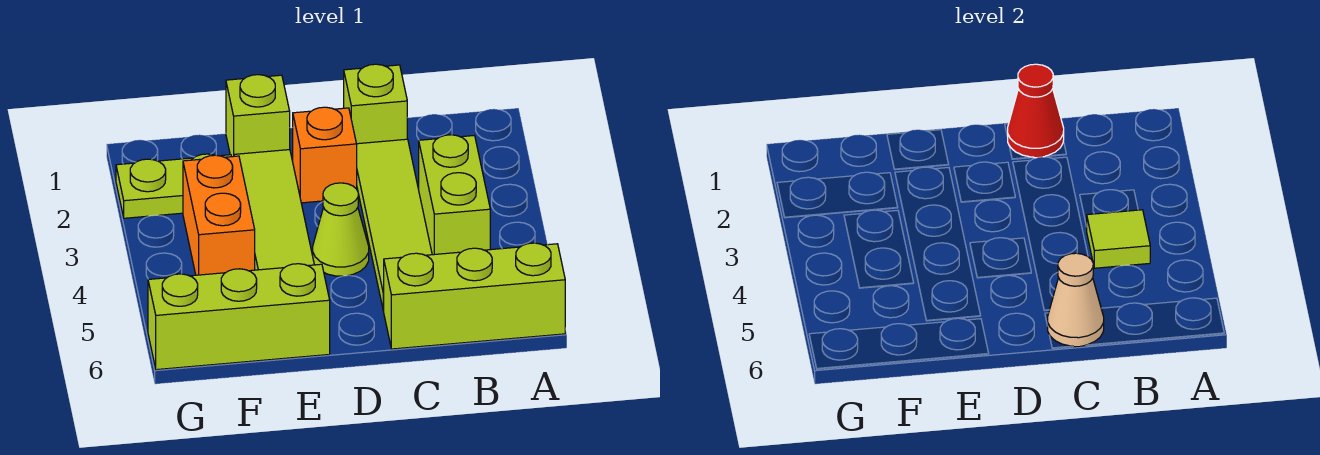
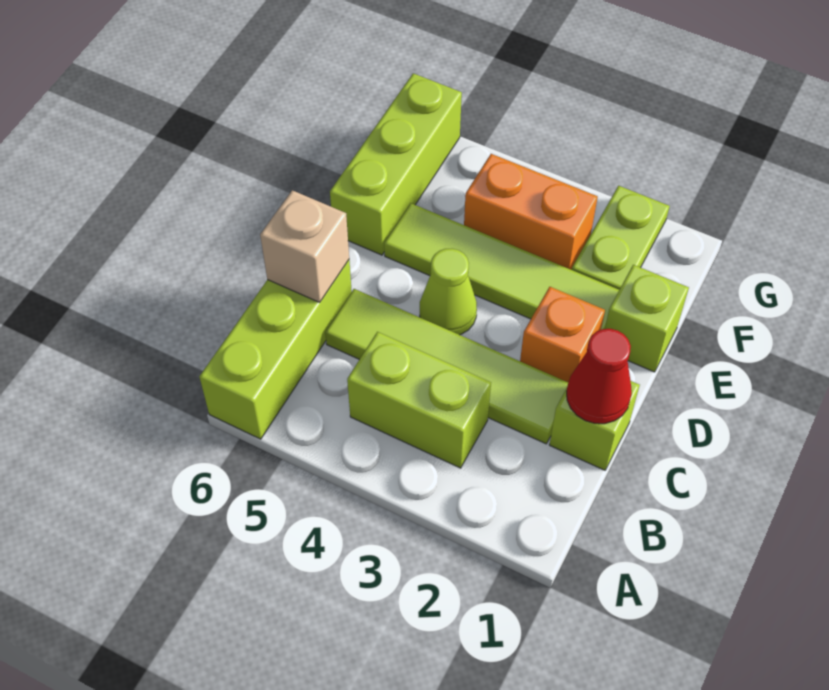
lime tile B4 level 2 -> none
tan cone C6 level 2 -> tan brick C6 level 2

